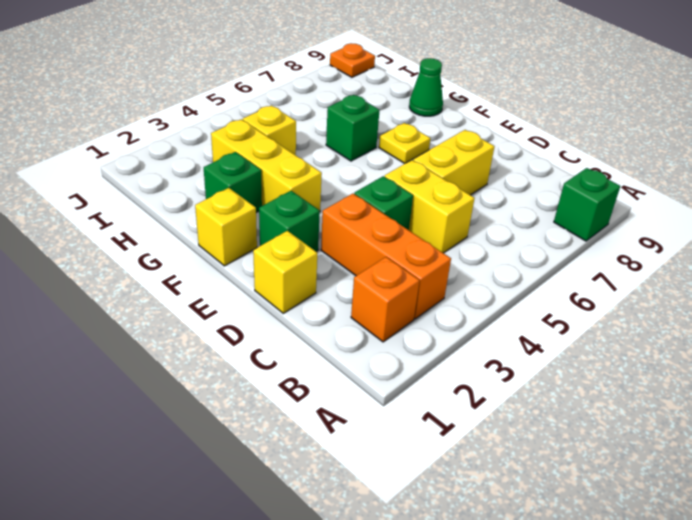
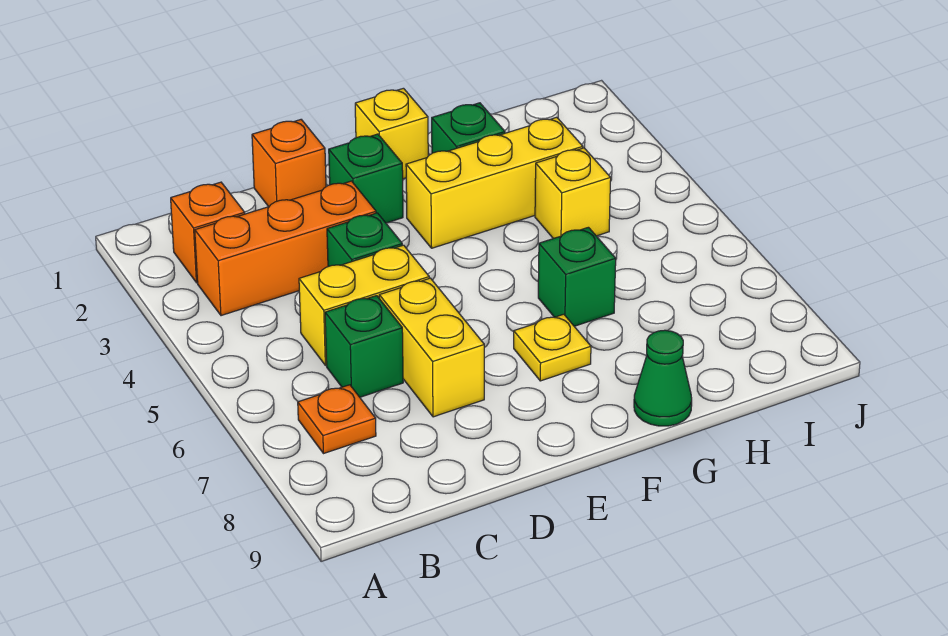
green brick A8 level 1 -> green brick C6 level 1
yellow brick D1 level 1 -> orange brick D1 level 1
orange plate J9 level 1 -> orange plate B7 level 1

